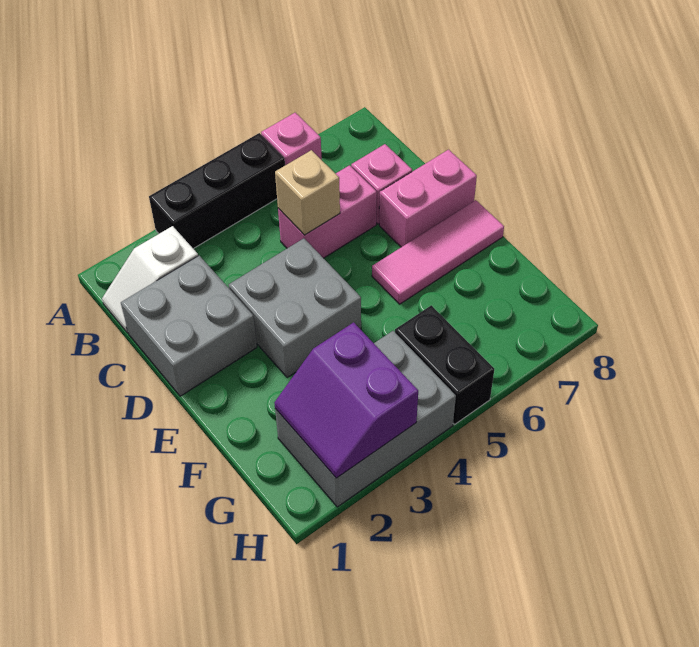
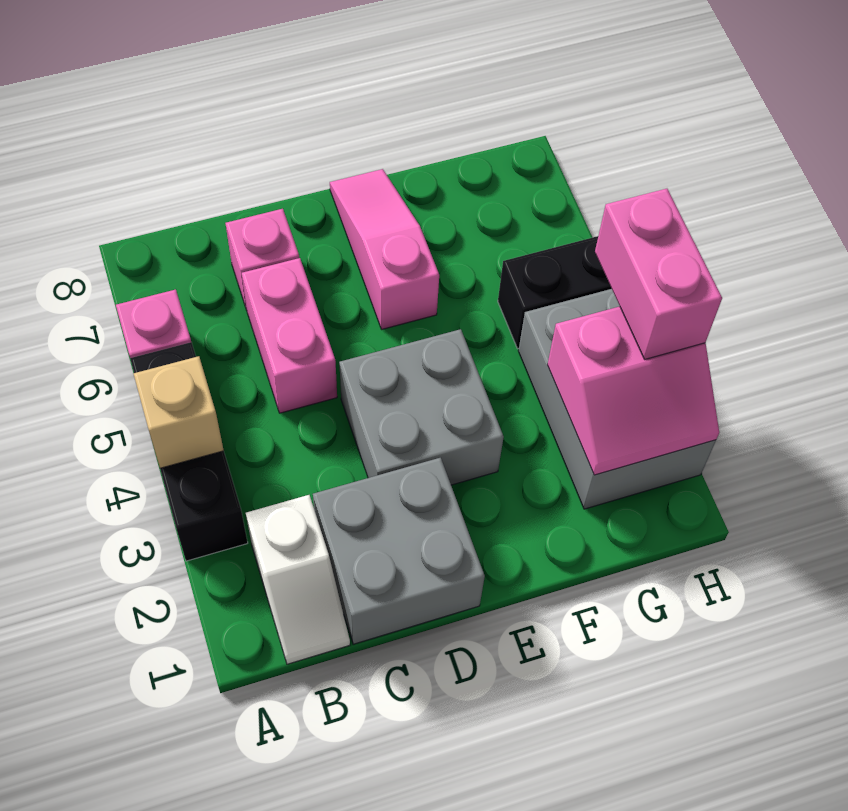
tan brick C5 level 2 -> tan brick A4 level 2
pink brick D7:D8 level 1 -> pink brick H3:H4 level 3
pink tile E6:E8 level 1 -> pink slope E6:E8 level 1 top 6
purple slope G2:H3 level 2 top 3 -> pink slope G2:H3 level 2 top 3

